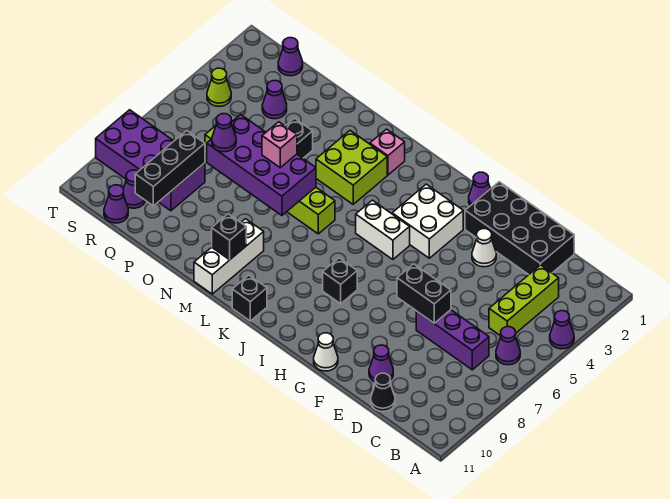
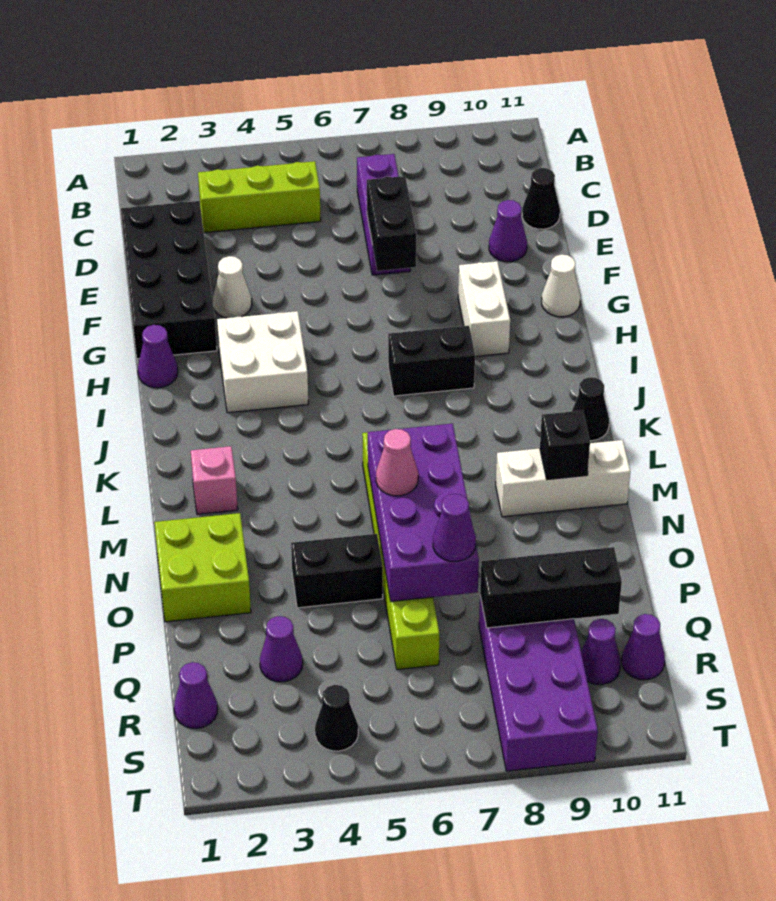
purple cone A4 level 1 -> none
purple cone B6 level 1 -> none
white brick I5:J5 level 1 -> white brick G9:H9 level 1
black brick I8 level 1 -> black brick I7:I8 level 1
black brick K11 level 1 -> black cone K11 level 1
lime brick L3:M4 level 1 -> lime brick N1:O2 level 1
pink brick N6 level 3 -> pink cone N6 level 3
lime cone S4 level 1 -> black cone S4 level 1

